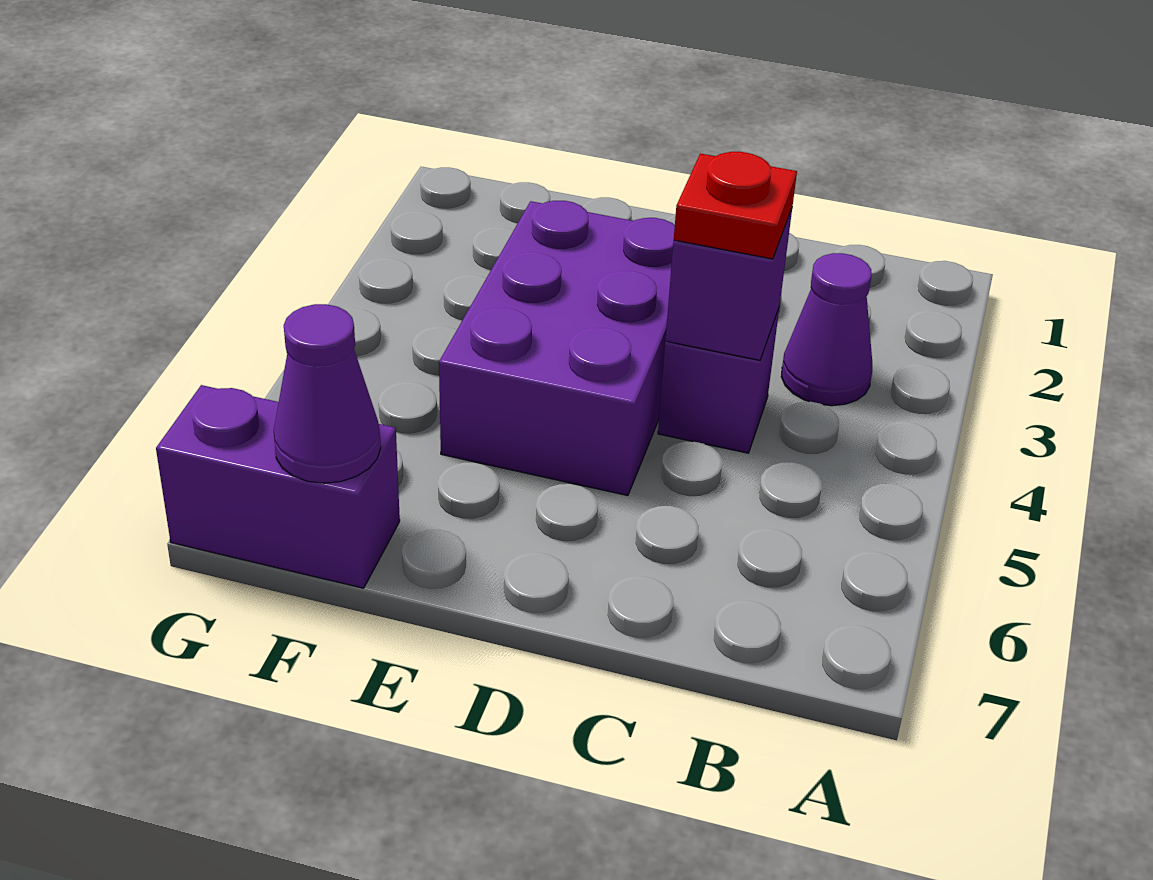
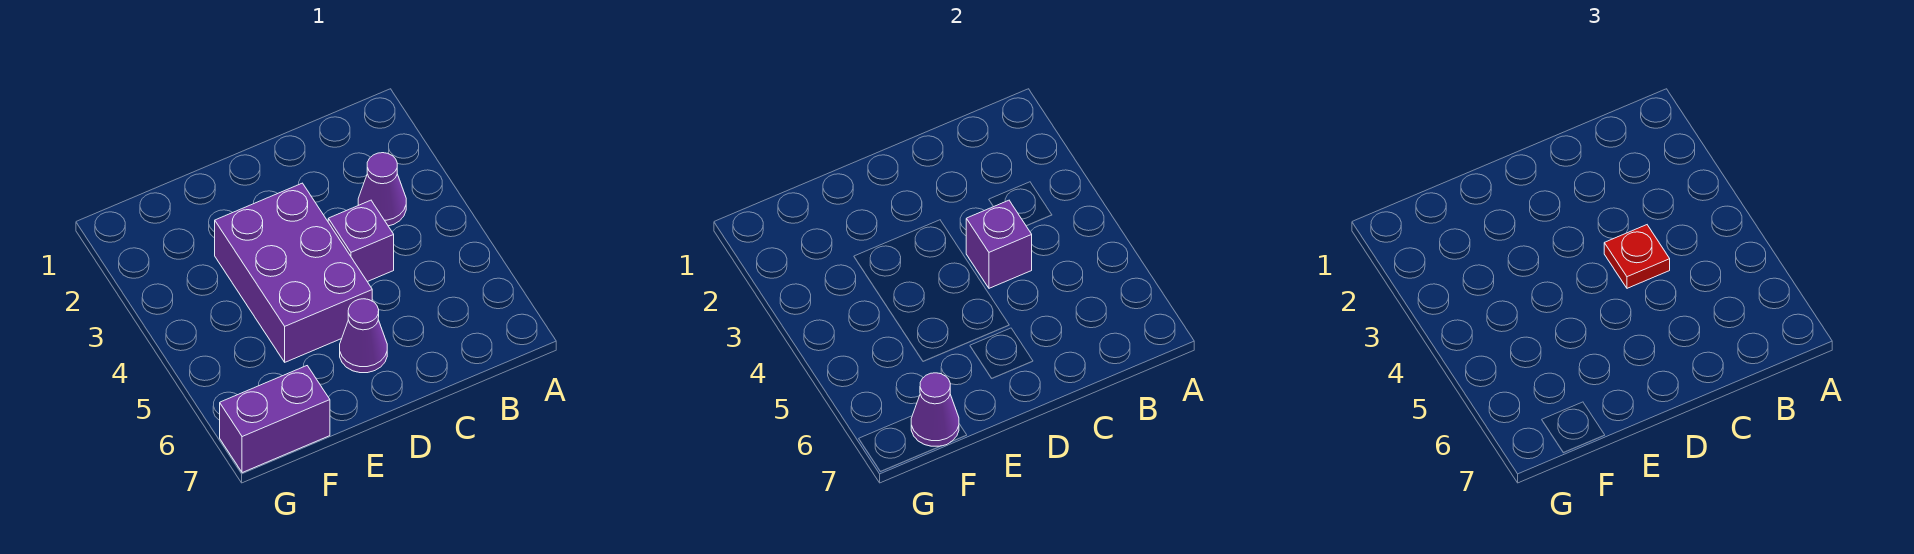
none -> purple cone D6 level 1

